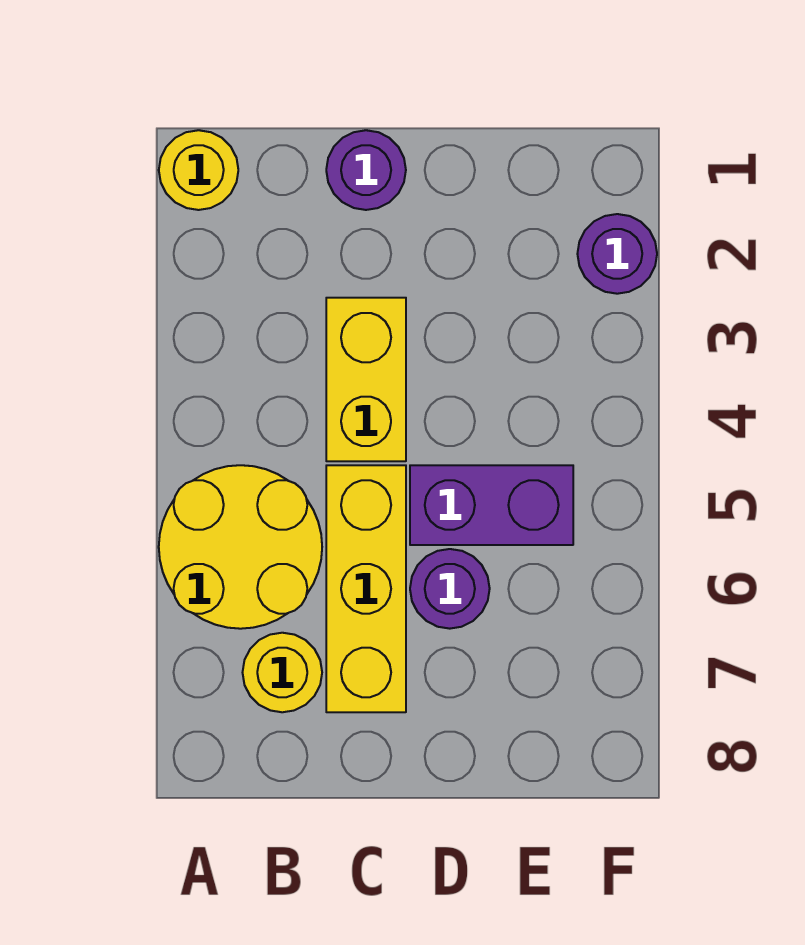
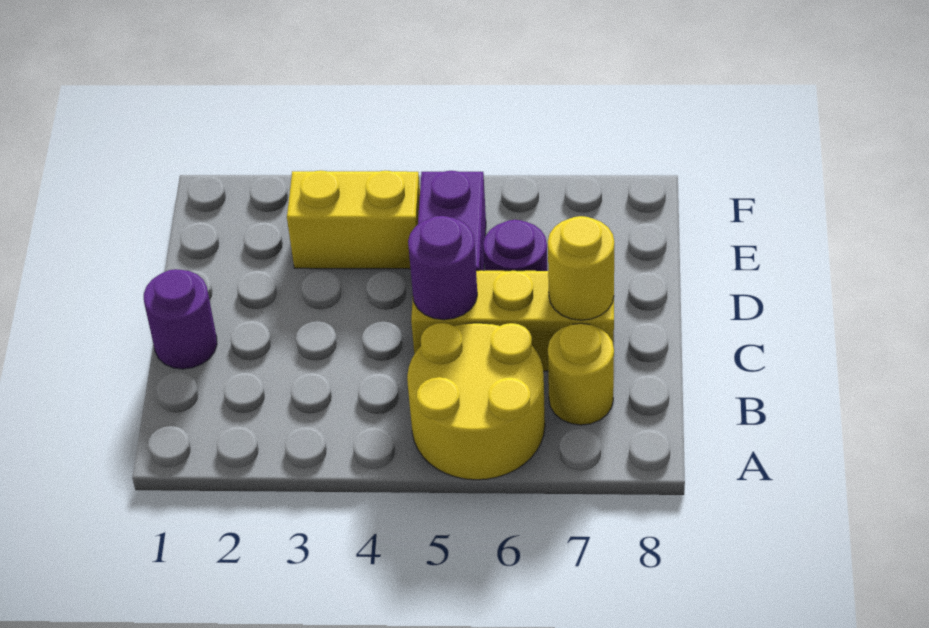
yellow round brick A1 level 1 -> yellow round brick C7 level 2
yellow brick C3:C4 level 1 -> yellow brick E3:E4 level 1
purple round brick F2 level 1 -> purple round brick C5 level 2

